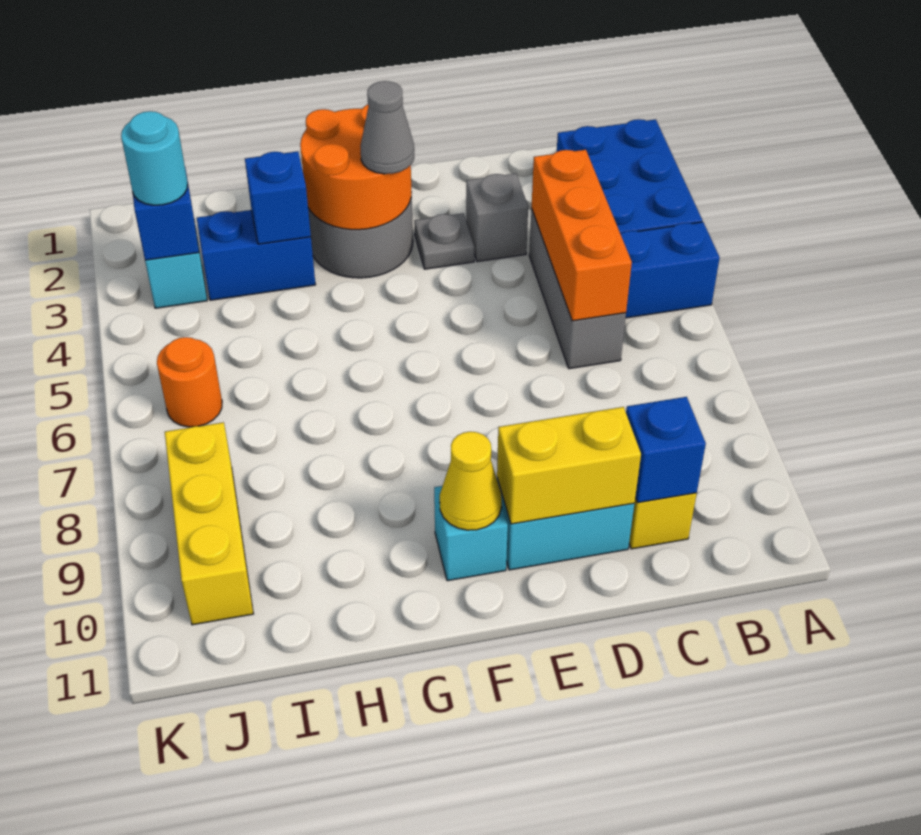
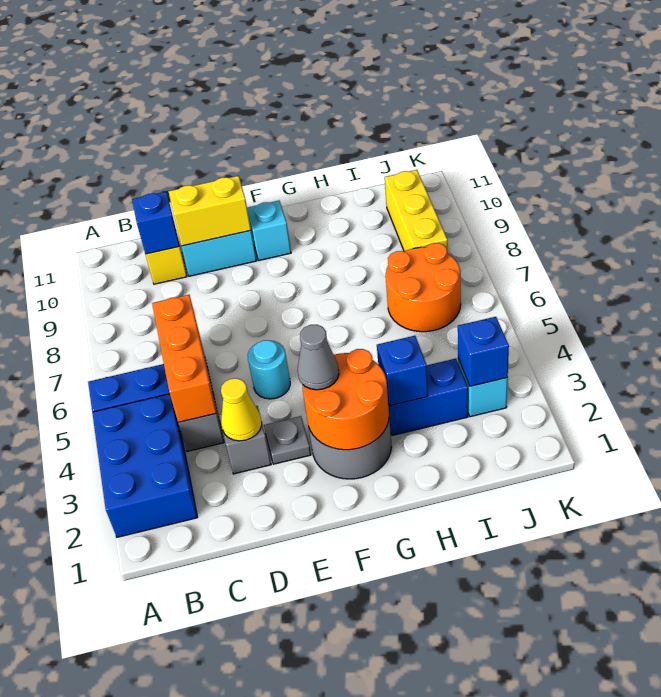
yellow cone F10 level 2 -> yellow cone D3 level 2
cyan round brick J3 level 3 -> cyan round brick E5 level 1
orange round brick J6 level 1 -> orange round brick I6:J7 level 1

